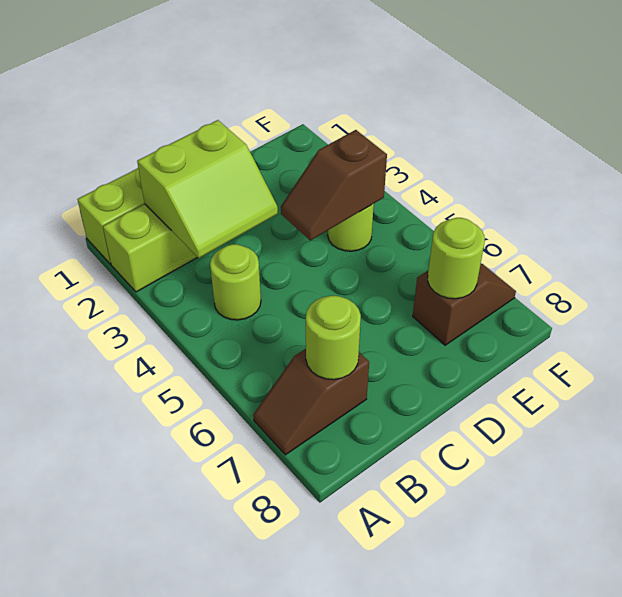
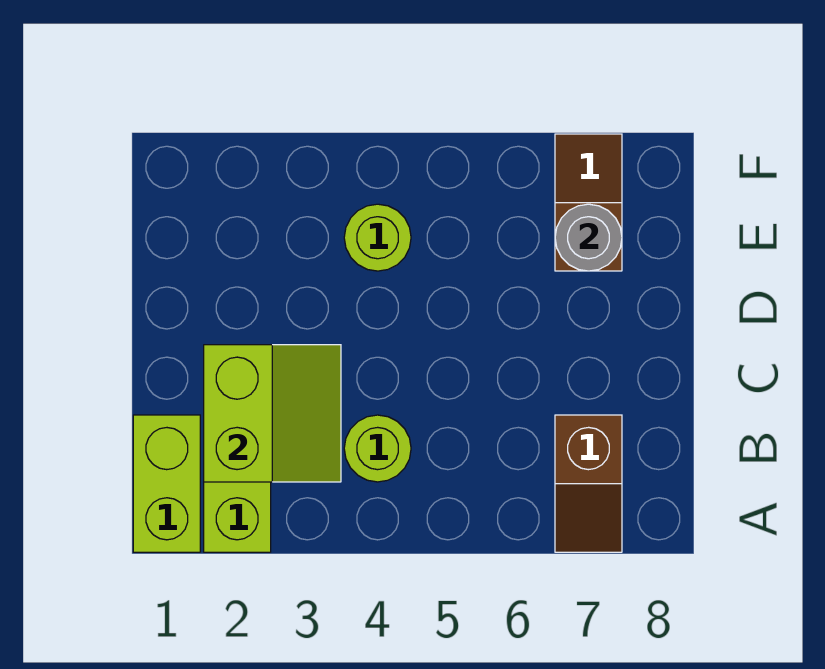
lime round brick B7 level 2 -> none
brown slope D4:E4 level 2 top E -> none
lime round brick E7 level 2 -> grey round brick E7 level 2

